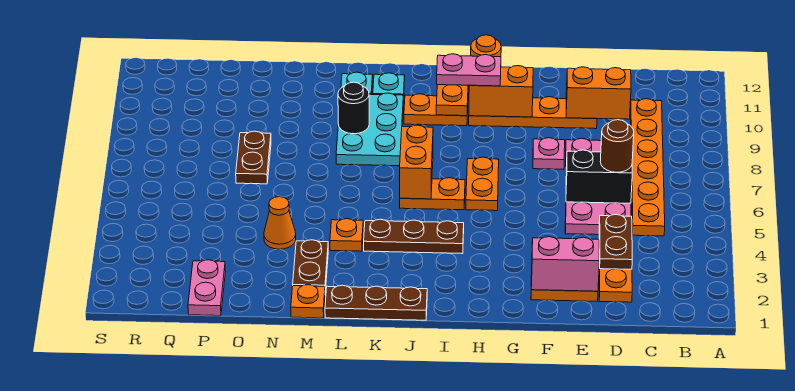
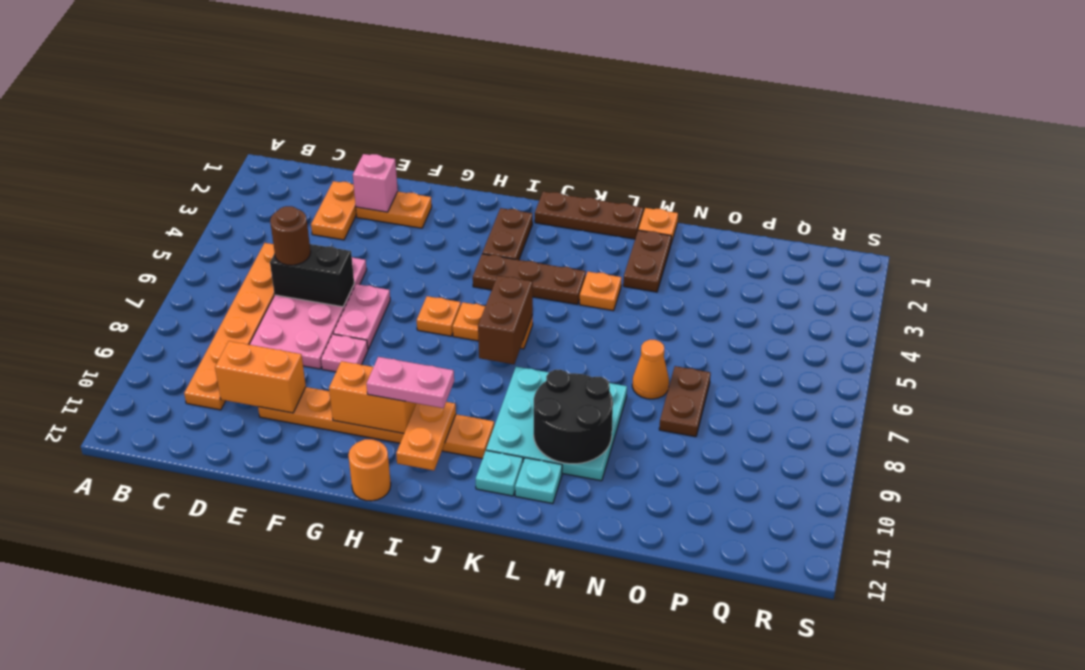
brown plate D3:D4 level 2 -> brown plate I2:I3 level 1
pink brick E2:F2 level 2 -> pink brick E2 level 2
orange plate H6:H7 level 1 -> orange plate H6 level 1
orange brick J6:J7 level 2 -> brown brick J6:J7 level 2
cyan plate K8:L10 level 1 -> cyan plate K8:M10 level 1
black round brick L9 level 2 -> black round brick L9:M10 level 2
orange cone N4 level 1 -> orange cone N7 level 1
pink plate P1:P2 level 1 -> pink plate F6:F7 level 1

